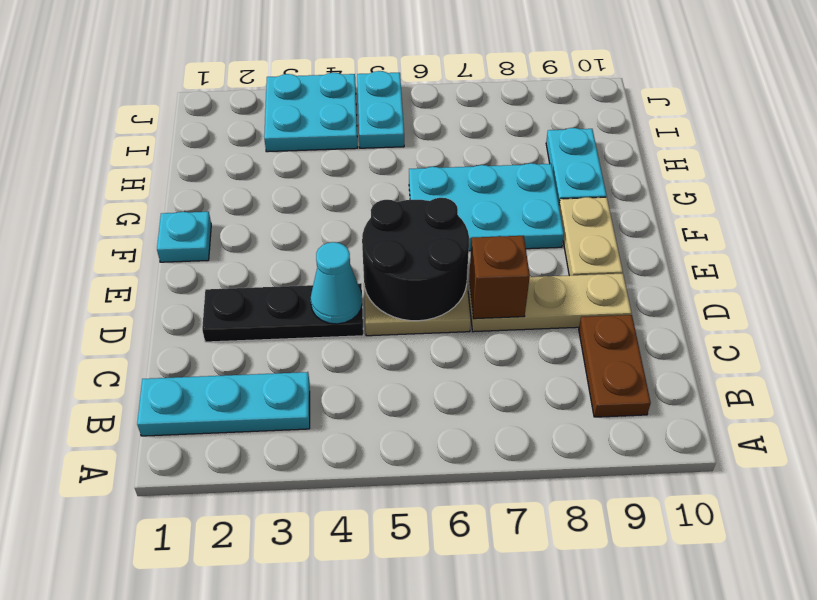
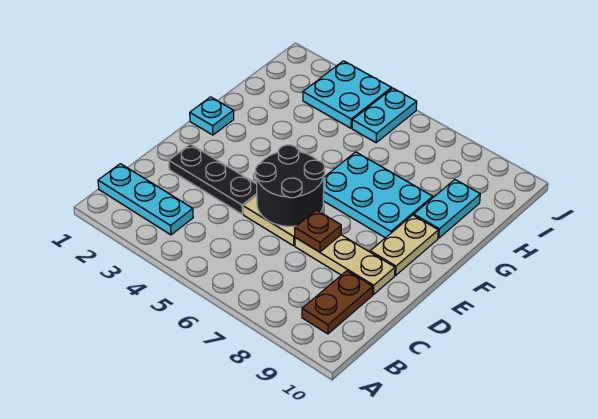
cyan cone D4 level 2 -> none
brown brick D7 level 2 -> brown plate D7 level 2

